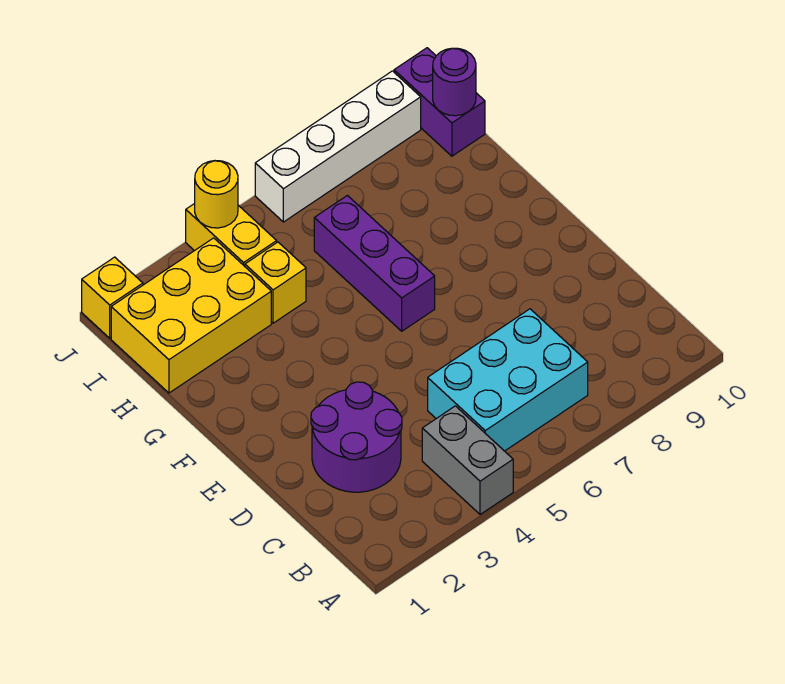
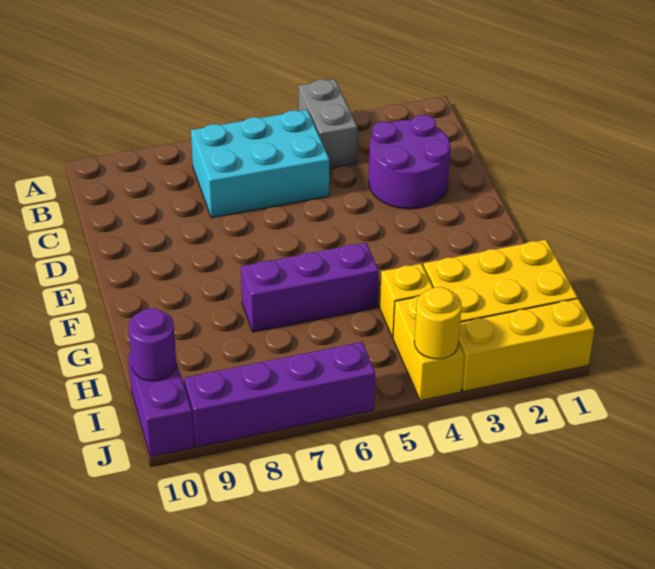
purple brick F6:H6 level 1 -> purple brick G5:G7 level 1
yellow brick J1 level 1 -> yellow brick J1:J3 level 1
white brick J6:J9 level 1 -> purple brick J6:J9 level 1

